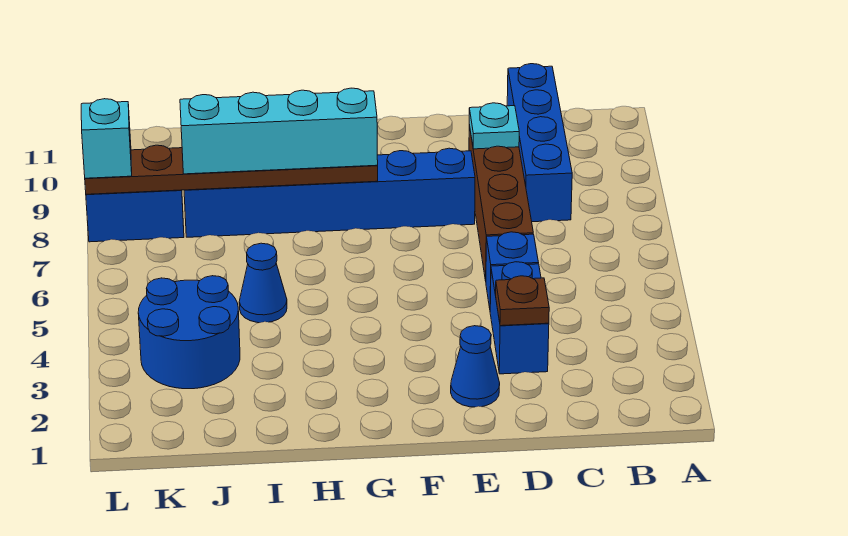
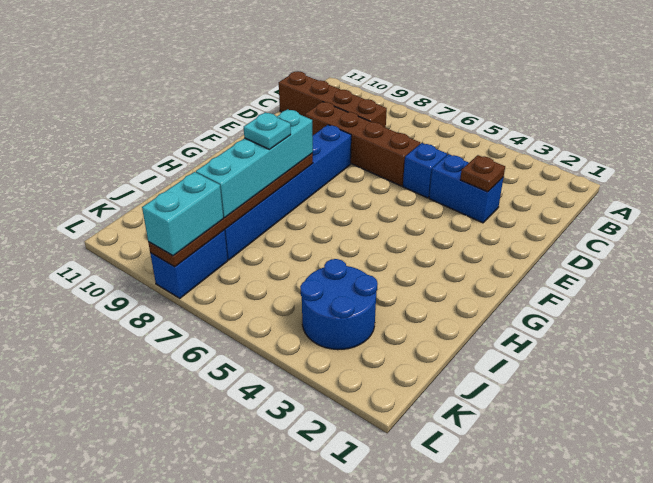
blue brick C8:C11 level 1 -> brown brick C8:C11 level 1
cyan plate D9 level 2 -> cyan plate H8 level 4
blue cone E2 level 1 -> none
blue cone I5 level 1 -> none
cyan brick L8 level 3 -> cyan brick K8:L8 level 3

